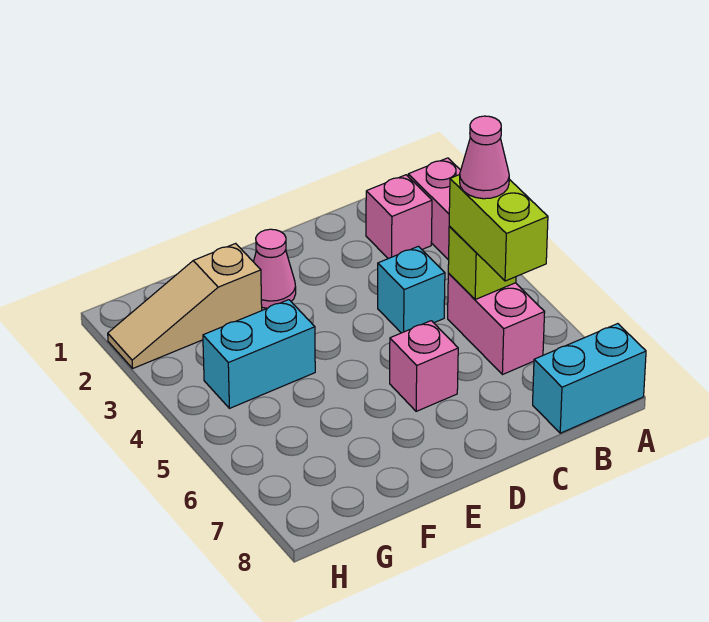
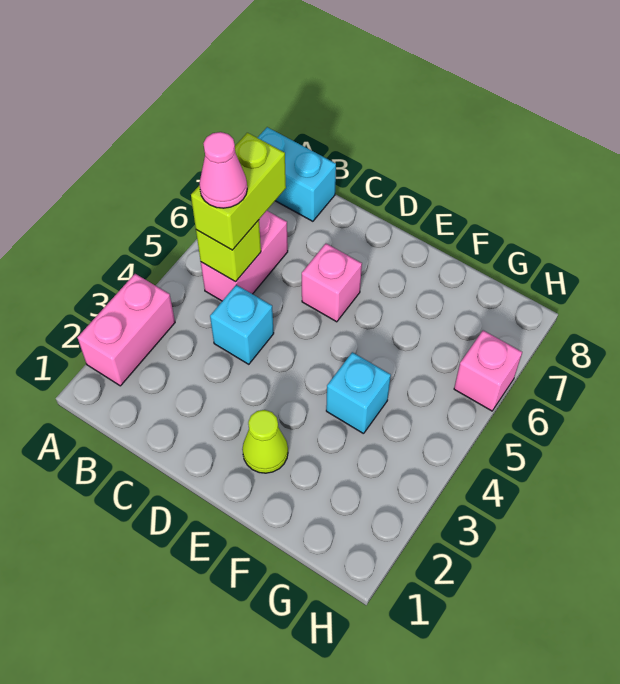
pink brick B2 level 1 -> pink brick H6 level 1
pink cone E2 level 1 -> lime cone E2 level 1
tan slope F2:H2 level 1 top F -> none
cyan brick F4:G4 level 1 -> cyan brick F4 level 1

